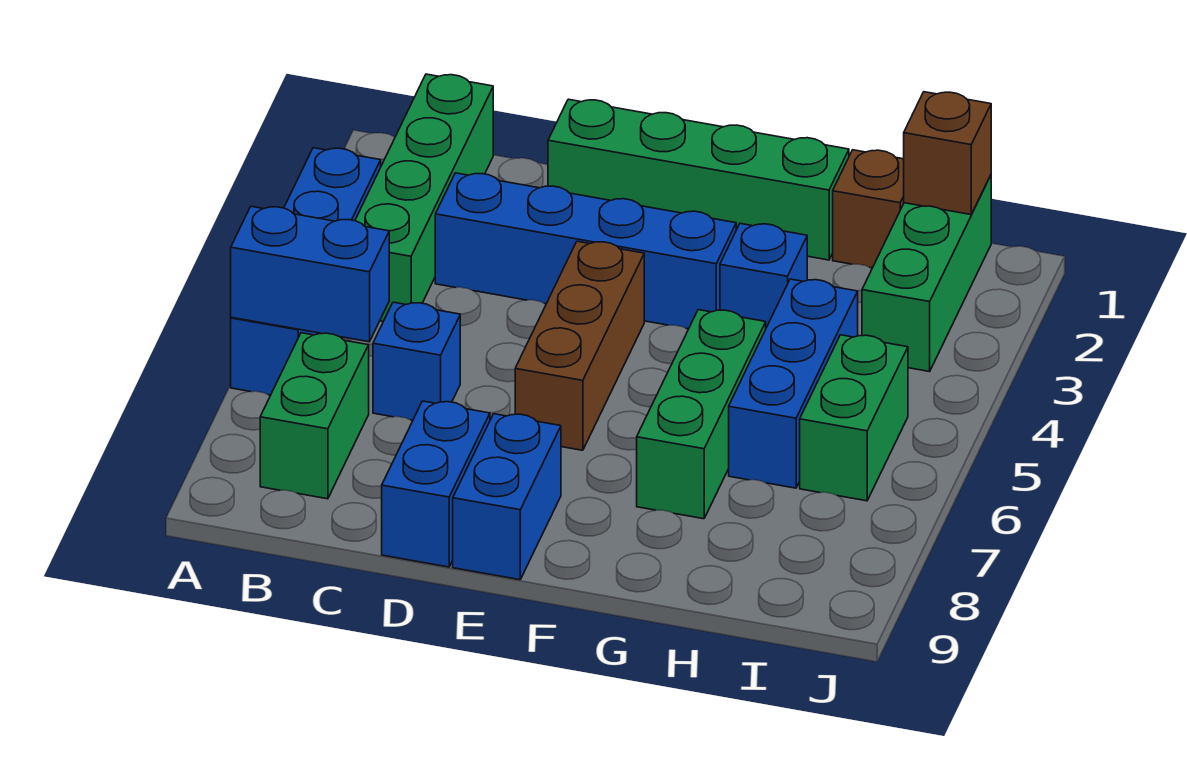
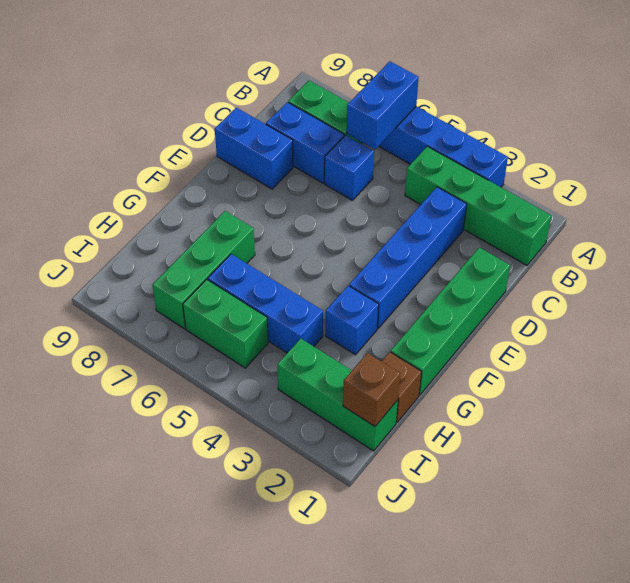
brown brick E4:E6 level 1 -> none
blue brick E8:E9 level 1 -> blue brick C7:C8 level 1
green brick G5:G7 level 1 -> green brick G7:I7 level 1

